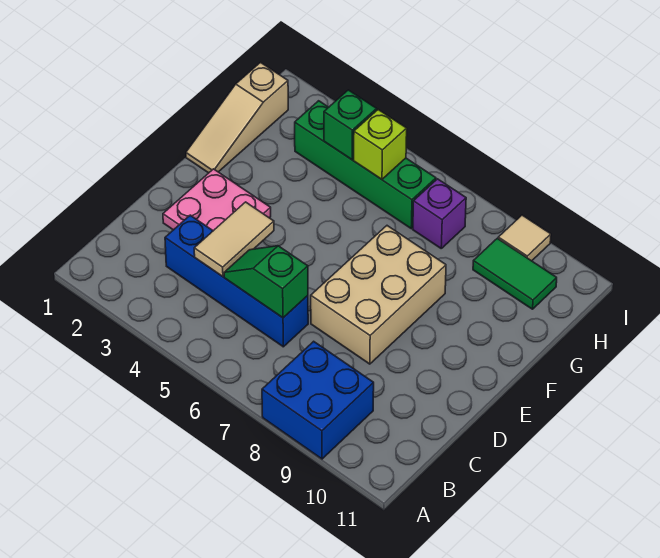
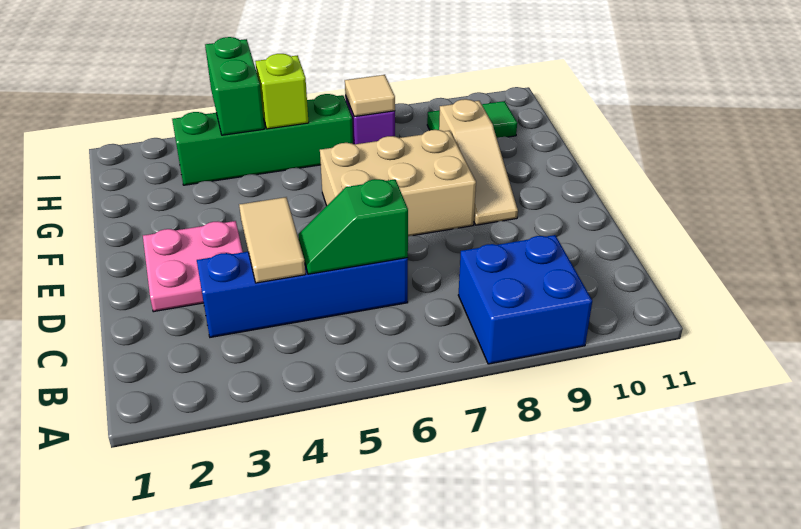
tan brick D7:F8 level 1 -> tan brick E6:F8 level 1
tan slope F1:H1 level 1 top H -> tan slope E9:G9 level 1 top G
green brick H4 level 2 -> green brick H4:I4 level 2
tan tile I9 level 1 -> tan tile H7 level 2

